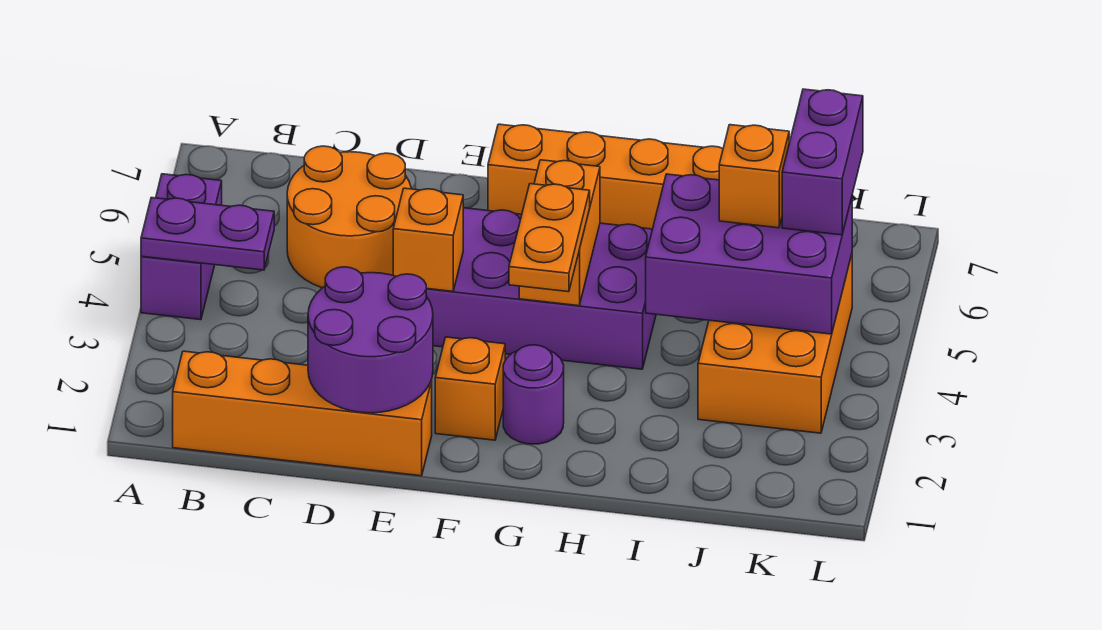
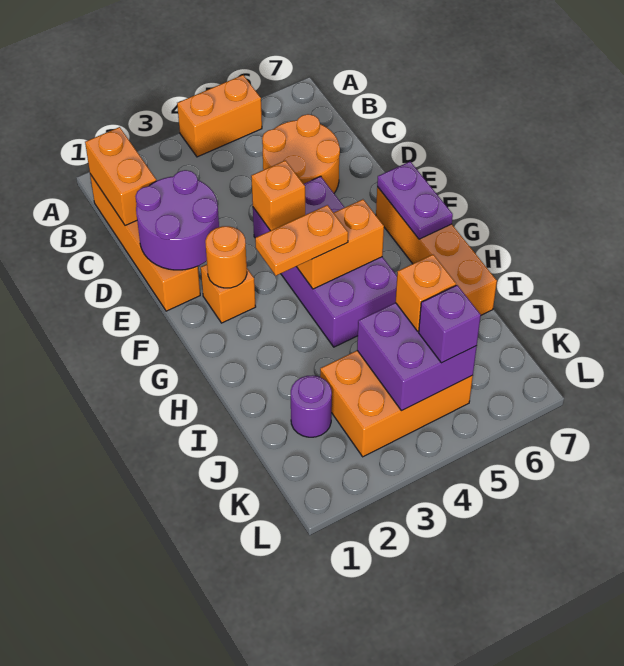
purple brick A4:A5 level 1 -> orange brick A4:A5 level 1
purple plate A4:B4 level 2 -> purple plate F7:G7 level 2
none -> orange brick B1:C1 level 2
none -> orange round brick F2 level 2
purple round brick G2 level 1 -> purple round brick J2 level 1
purple brick I4:K5 level 2 -> purple brick J4:K5 level 2
purple brick K5:K6 level 3 -> purple brick K5 level 3

